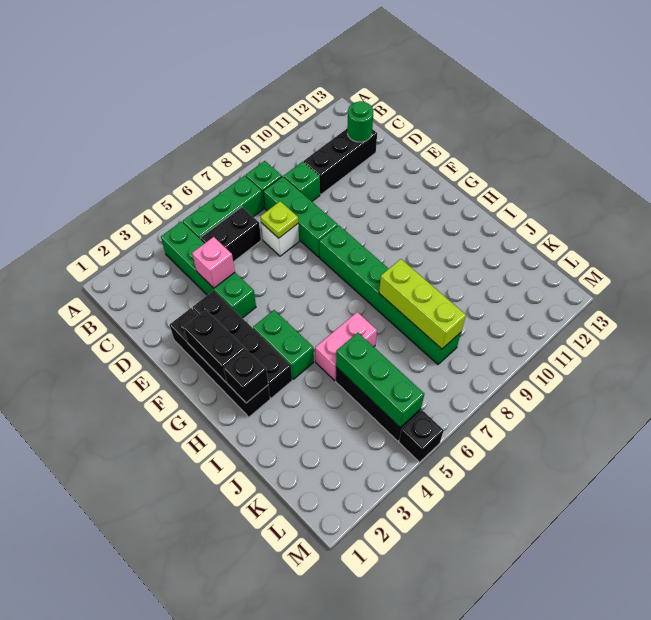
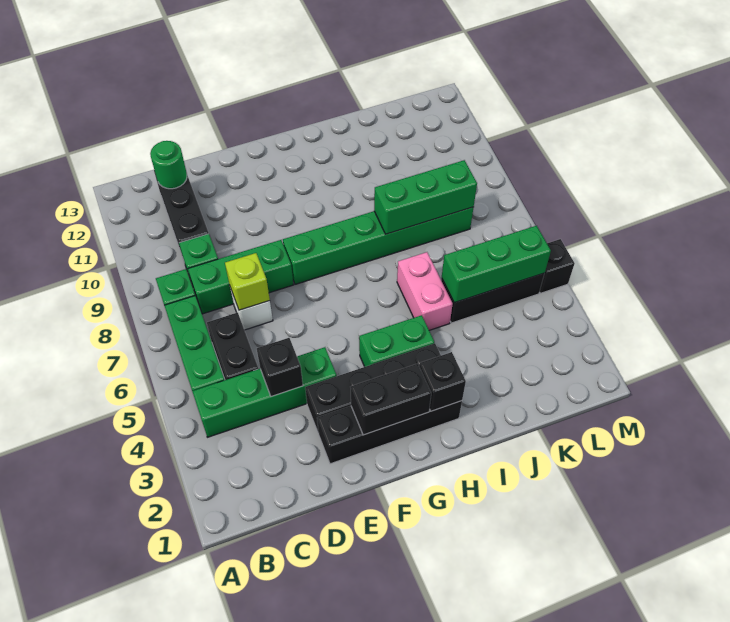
pink brick D4 level 2 -> black brick D4 level 2
lime plate D7 level 2 -> lime brick D7 level 2
lime brick I8:K8 level 2 -> green brick I8:K8 level 2

